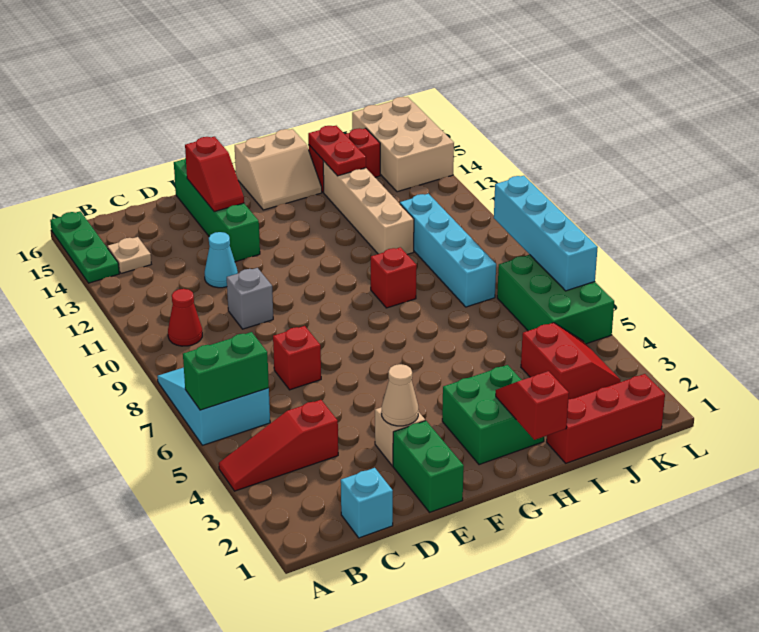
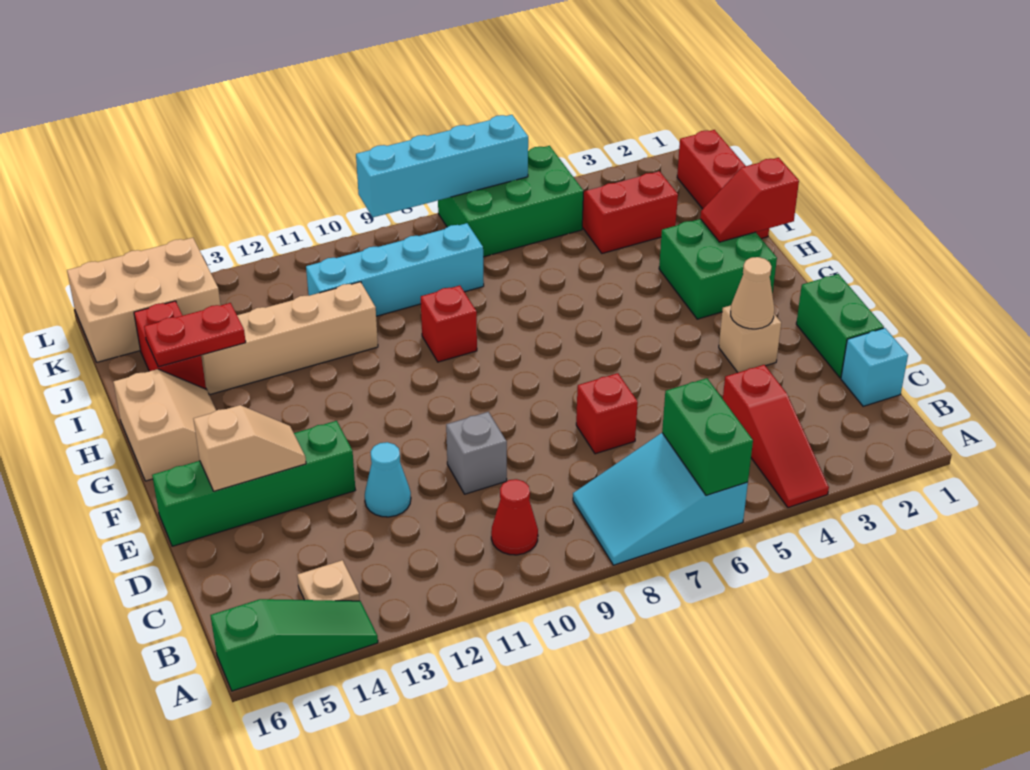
green plate A14:A16 level 1 -> green slope A14:A16 level 1 top 16
green brick E1:E2 level 1 -> green brick D1:E1 level 1
red slope E14:E15 level 2 top 15 -> tan slope E14:E15 level 2 top 15

